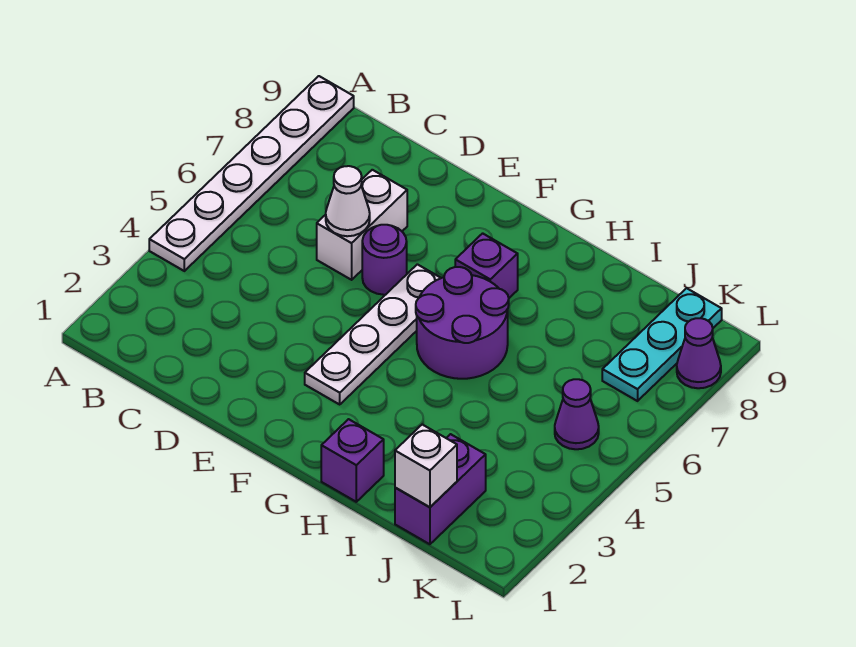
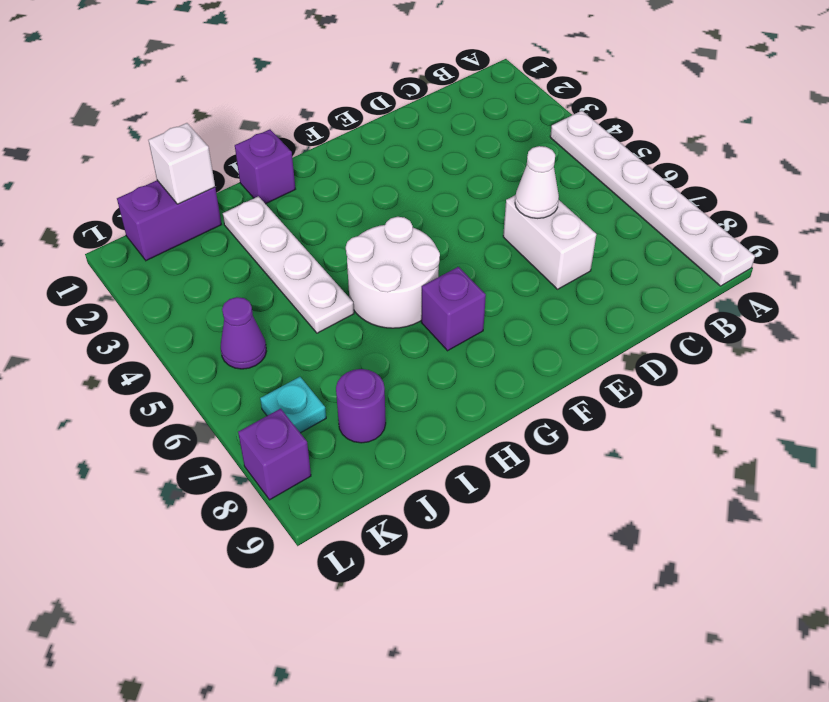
purple round brick E6 level 1 -> purple round brick J8 level 1
white plate F3:F6 level 1 -> white plate I2:I5 level 1
purple round brick G5:H6 level 1 -> white round brick G5:H6 level 1
purple brick J1:J2 level 1 -> purple brick J1:K1 level 1
cyan plate K7:K9 level 1 -> cyan plate K7 level 1
purple cone L8 level 1 -> purple brick L8 level 1

